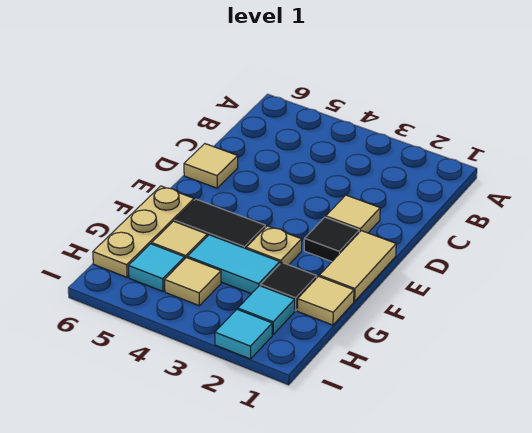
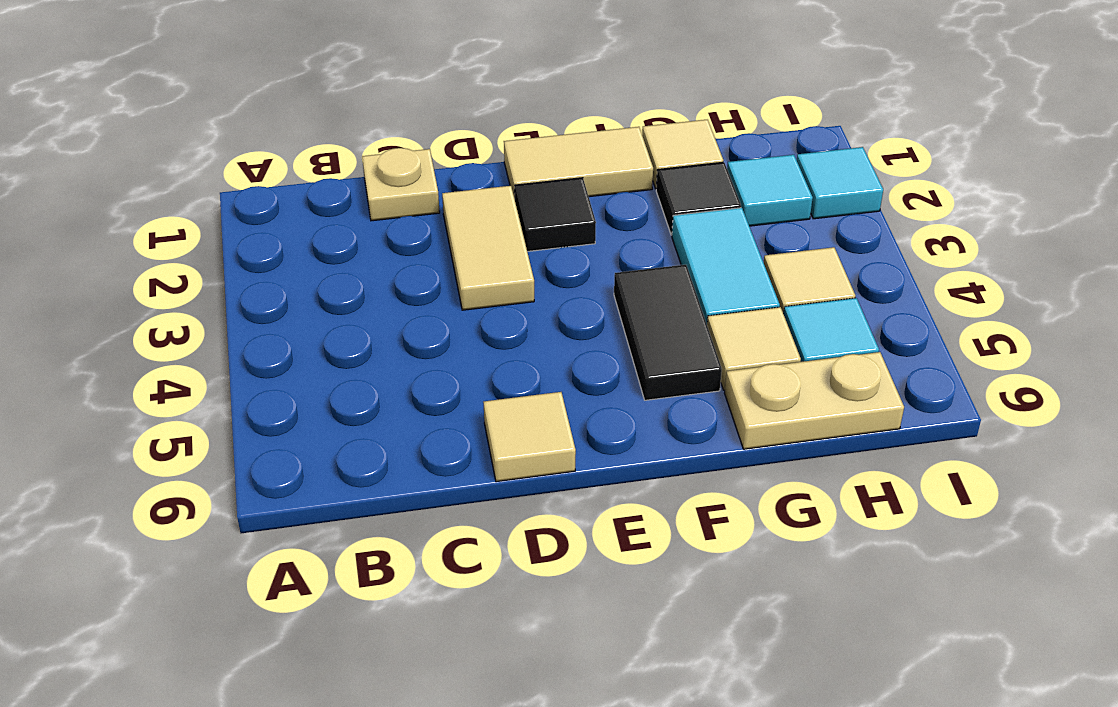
tan tile D2 level 1 -> tan tile D2:D3 level 1
tan plate F3 level 1 -> tan plate C1 level 1
tan plate F6:H6 level 1 -> tan plate G6:H6 level 1

